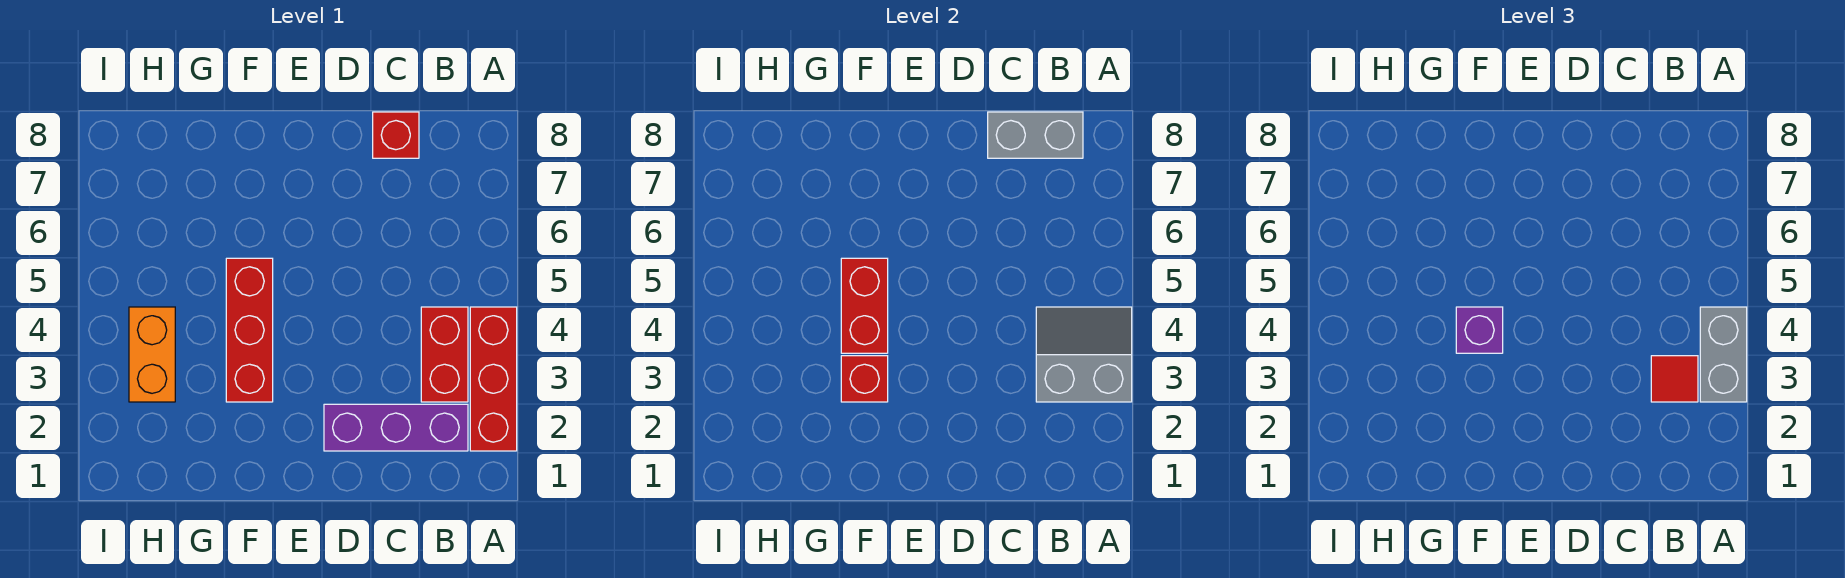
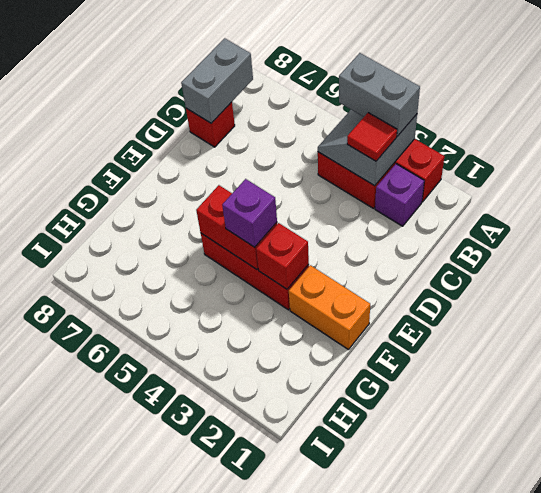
purple brick B2:D2 level 1 -> purple brick B2 level 1
orange brick H3:H4 level 1 -> orange brick F1:F2 level 1

